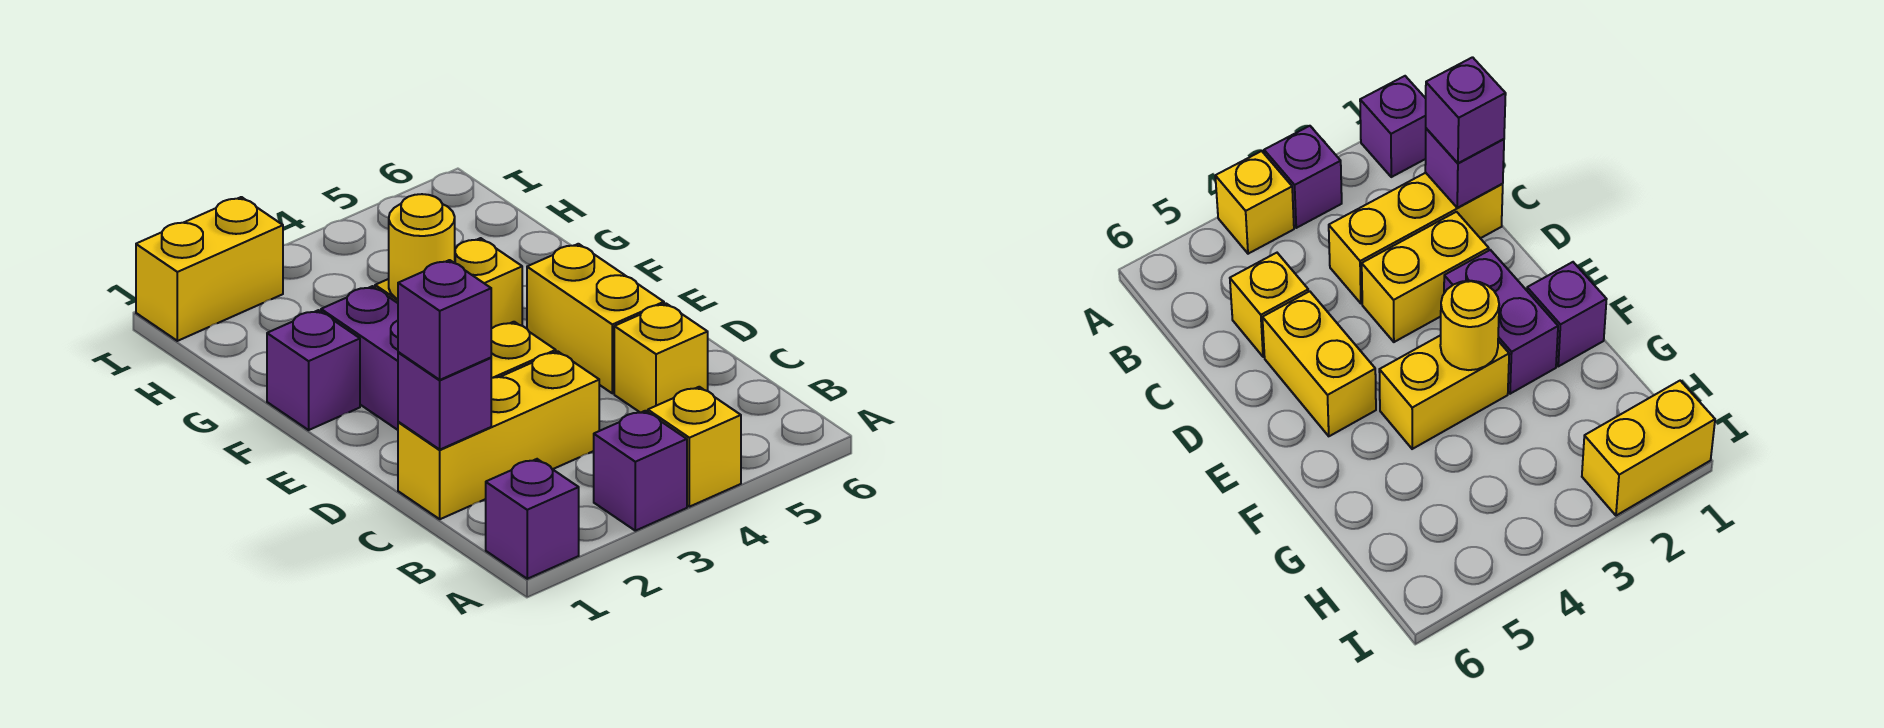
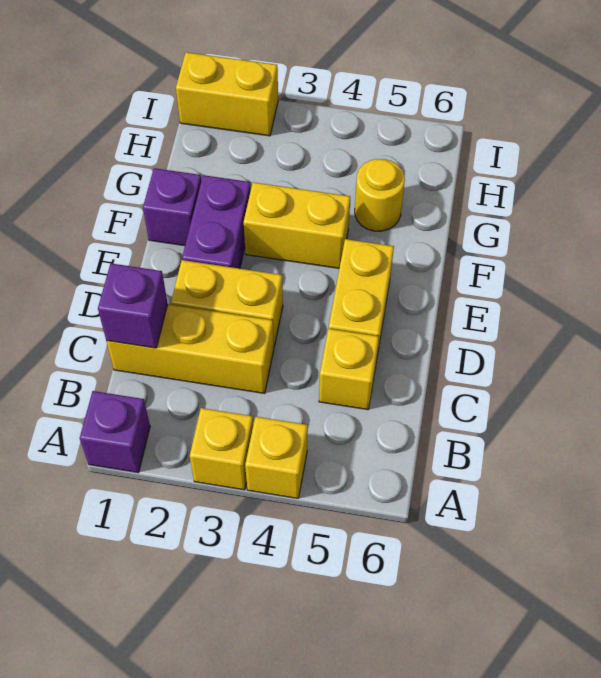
purple brick A3 level 1 -> yellow brick A3 level 1
purple brick C1 level 3 -> none
yellow round brick F3 level 2 -> yellow round brick G5 level 1

